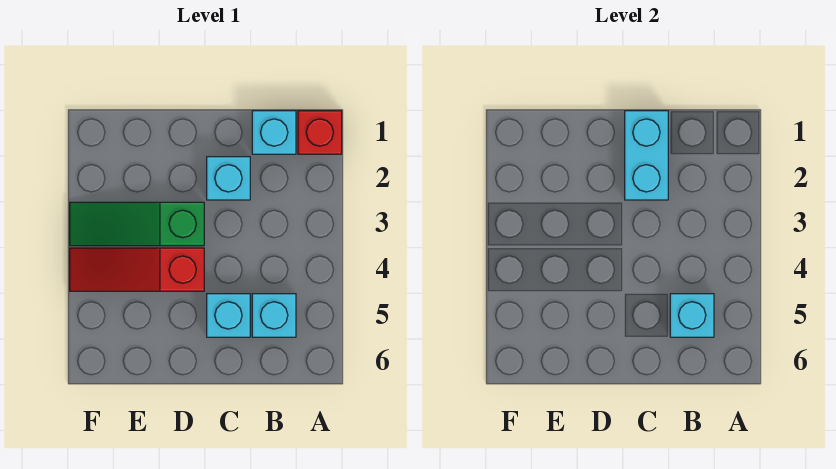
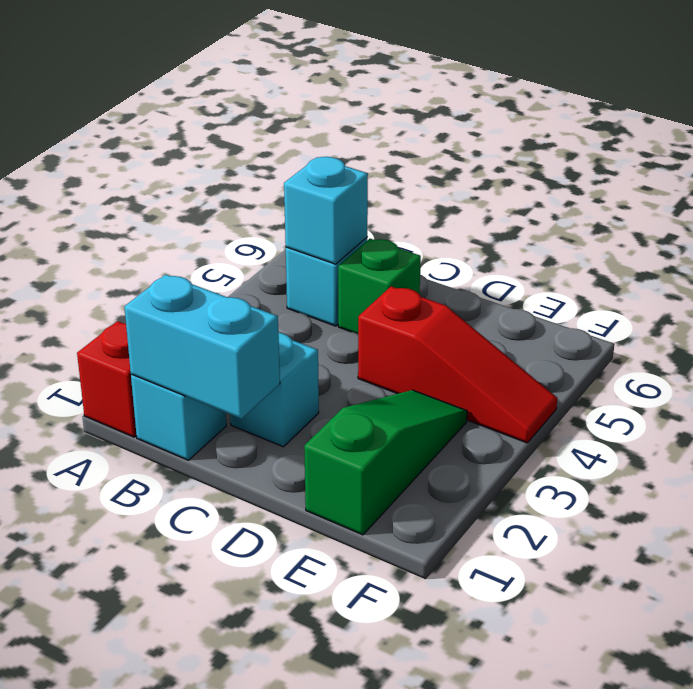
cyan brick C1:C2 level 2 -> cyan brick B1:C1 level 2
cyan brick C5 level 1 -> green brick C5 level 1
green slope D3:F3 level 1 top D -> green slope E1:E3 level 1 top 1

